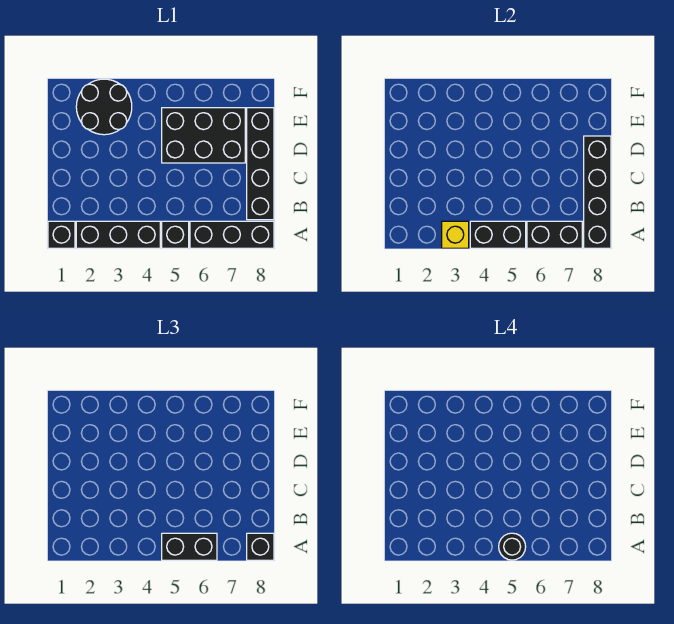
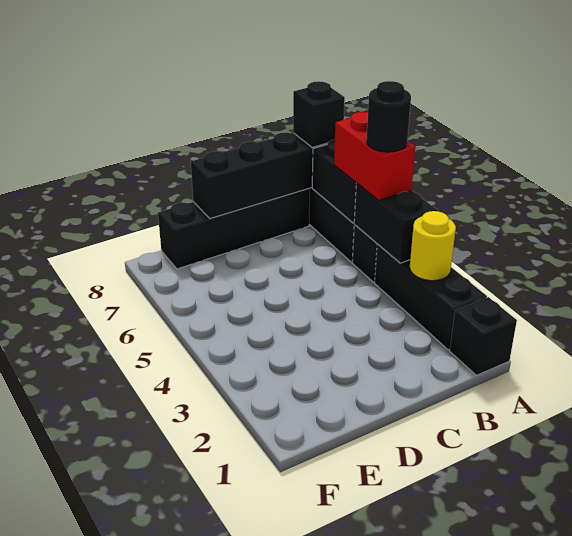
yellow brick A3 level 2 -> yellow round brick A3 level 2
black brick A5:A6 level 3 -> red brick A5:A6 level 3
black brick D5:E7 level 1 -> none
black round brick E2:F3 level 1 -> none

